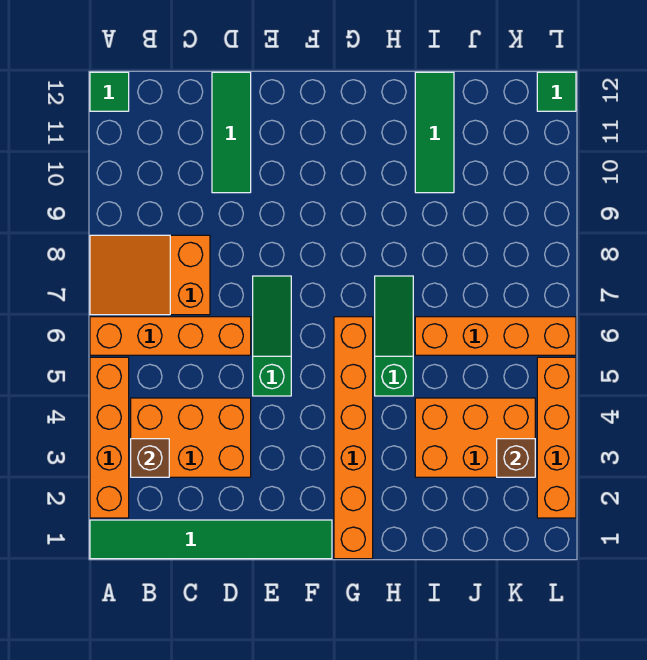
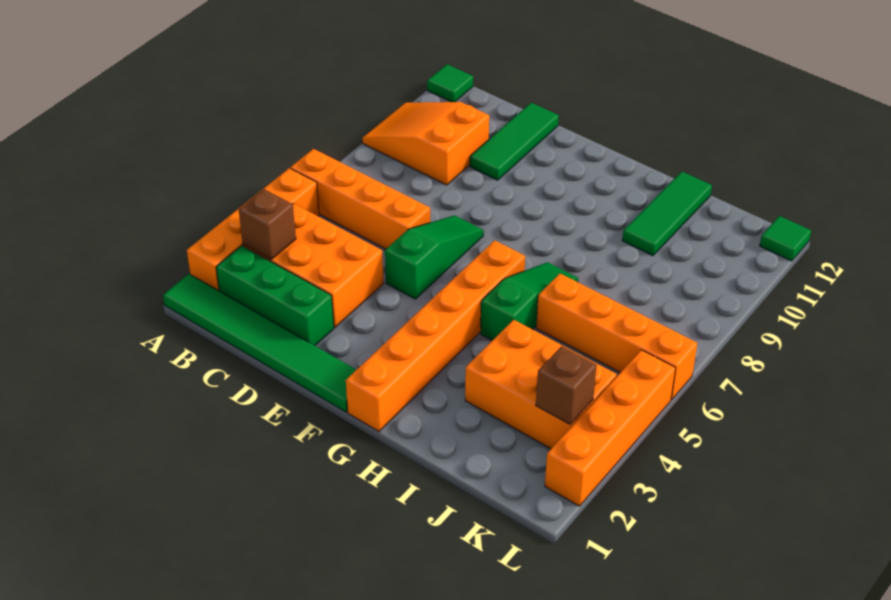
orange slope A7:C8 level 1 top C -> orange slope A9:C10 level 1 top C
none -> green brick B2:D2 level 1

